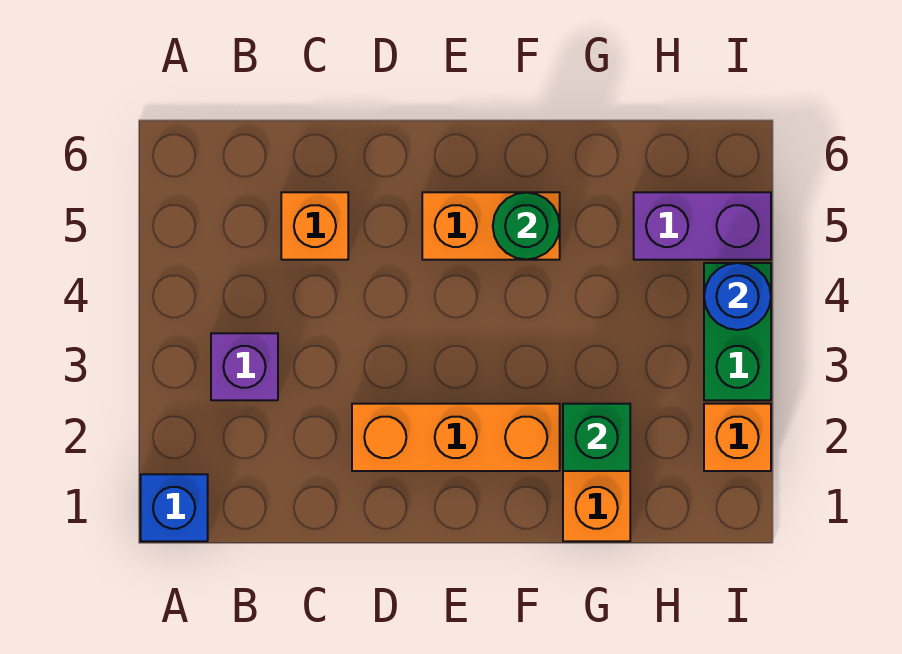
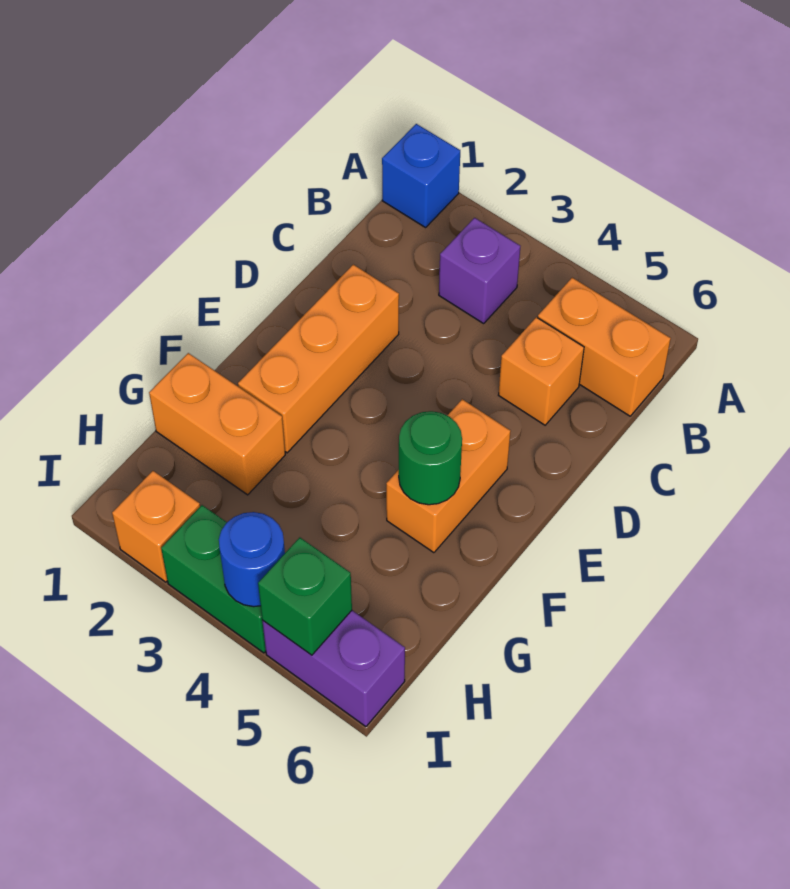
none -> orange brick B5:B6 level 1
green brick G2 level 2 -> green brick I5 level 2
purple brick H5:I5 level 1 -> purple brick I5:I6 level 1

